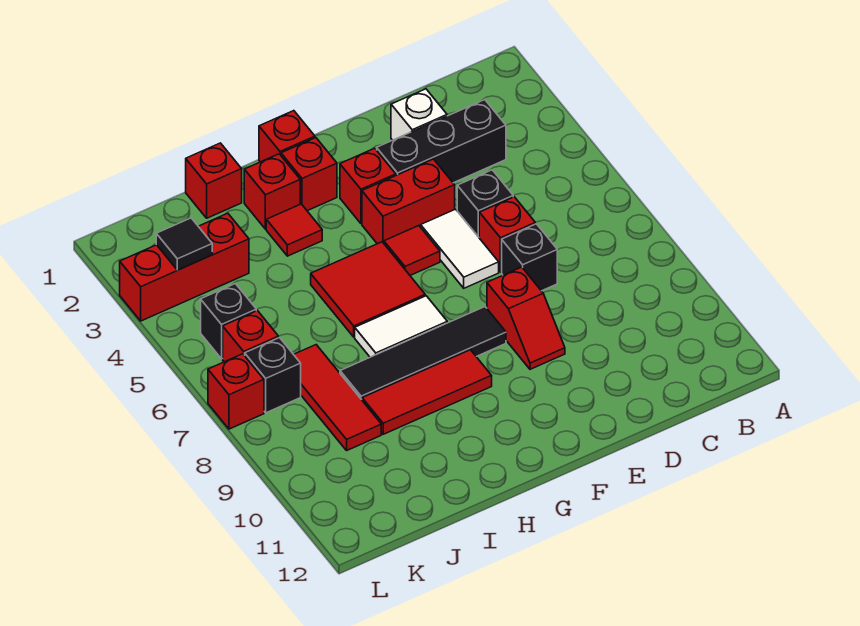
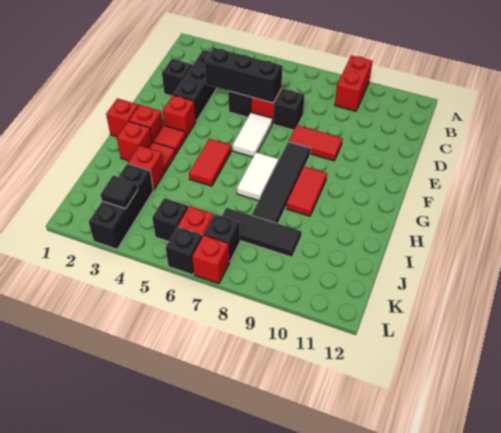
white brick D2 level 1 -> black brick D2 level 1
none -> black brick D4:D6 level 2
red brick E4:F4 level 1 -> red brick A9:B9 level 1
white tile E5:E6 level 1 -> white tile E6:F6 level 1
red slope E8:E9 level 1 top 8 -> red tile E8:E9 level 1
red tile F5 level 1 -> red tile G3 level 1
red tile G5:H6 level 1 -> red tile G5:H5 level 1
red tile G9:I9 level 1 -> red tile G9:H9 level 1
red brick I1 level 1 -> red brick I3 level 1
red brick J3:L3 level 1 -> black brick J3:L3 level 1
red tile J7:J9 level 1 -> black tile J7:J9 level 1
none -> black brick L6 level 1

